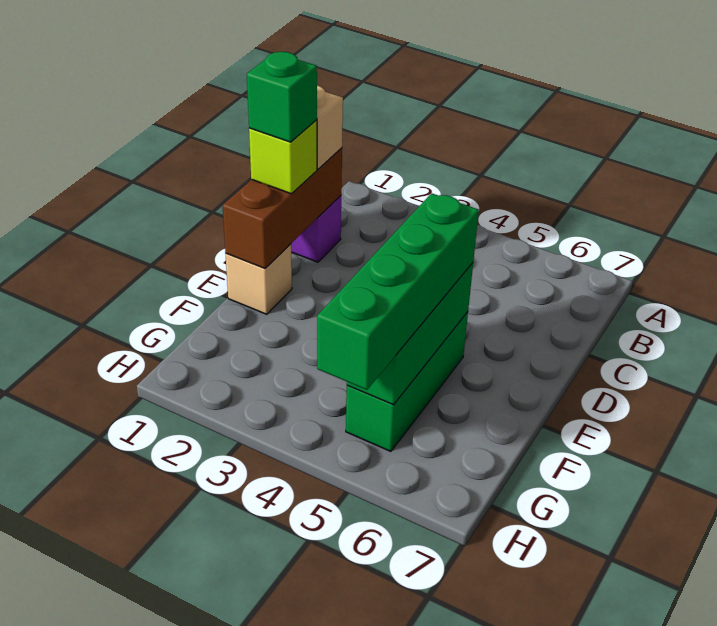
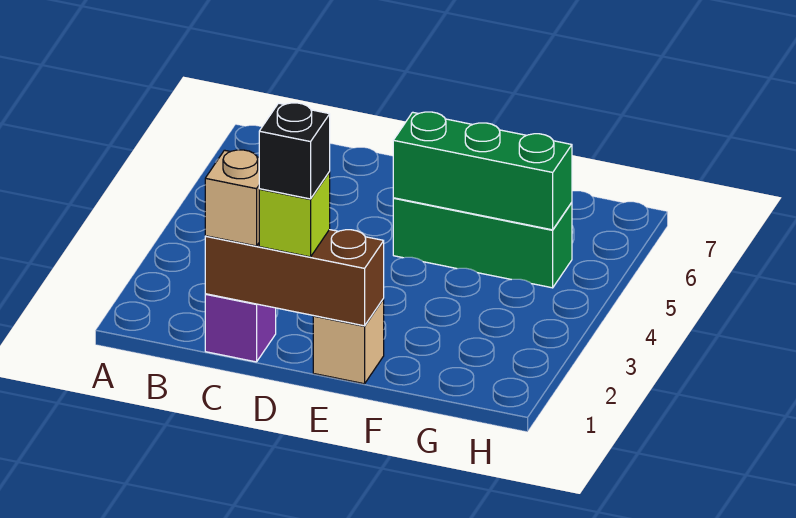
green brick D1 level 4 -> black brick D1 level 4
green brick E5:H5 level 3 -> none

